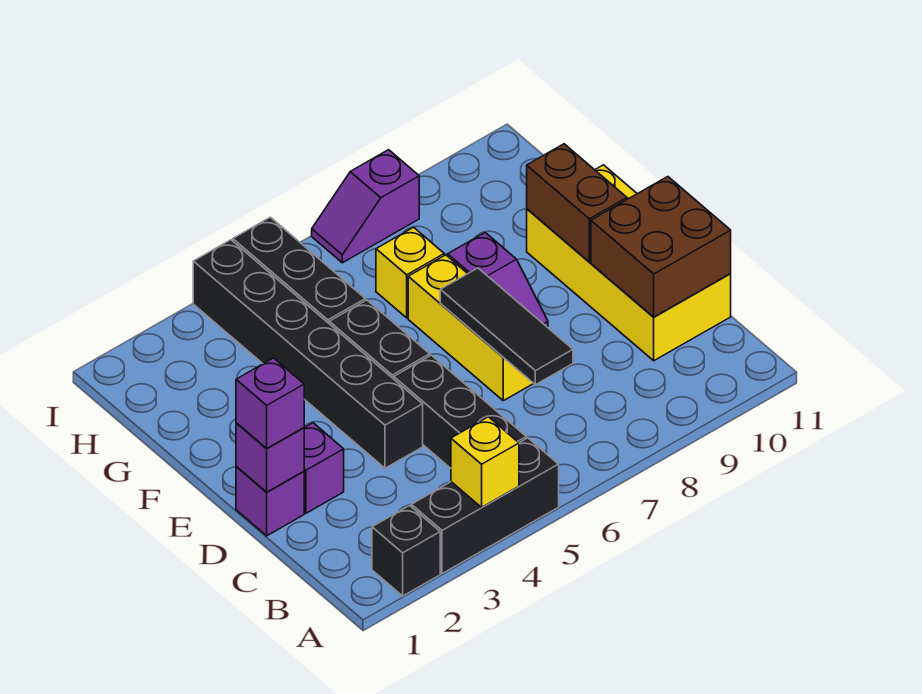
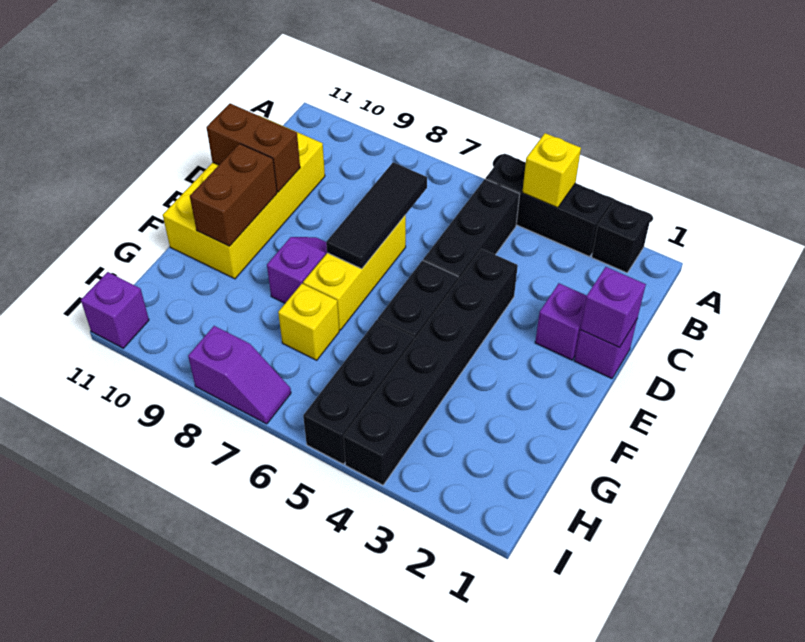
brown brick C10:D11 level 2 -> brown brick D10:D11 level 2
purple brick D1 level 3 -> purple brick I11 level 1

